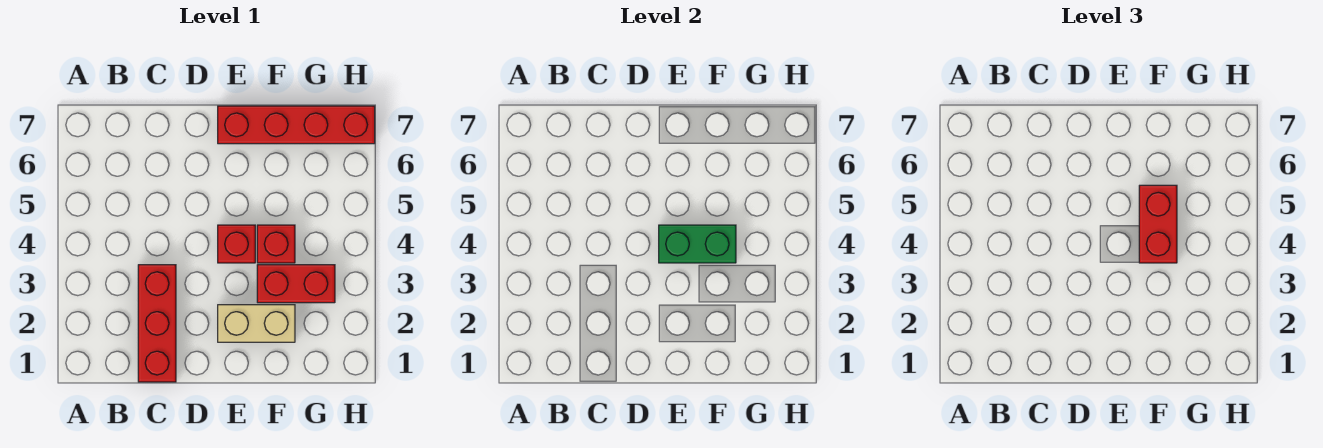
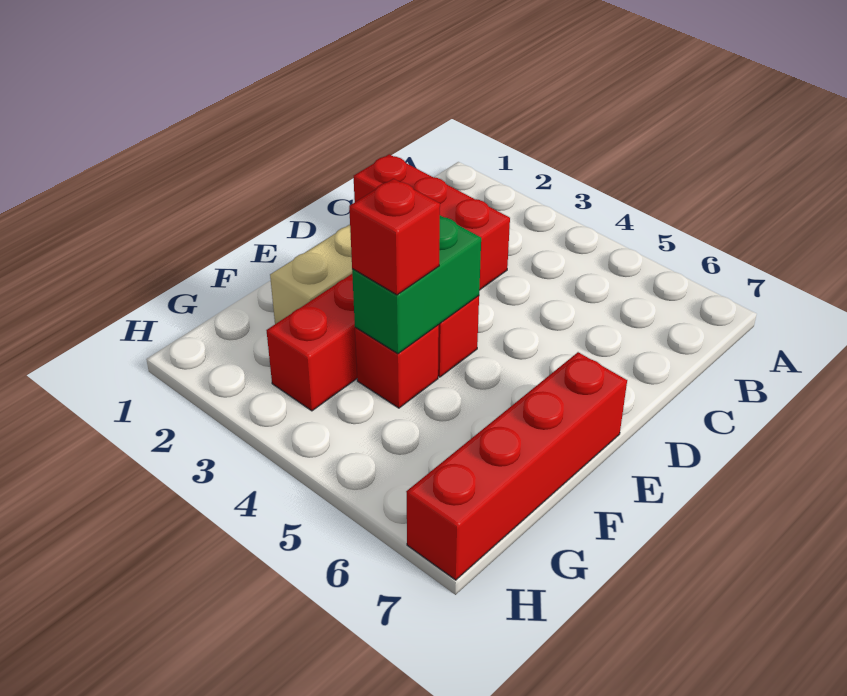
red brick F4:F5 level 3 -> red brick F4 level 3

